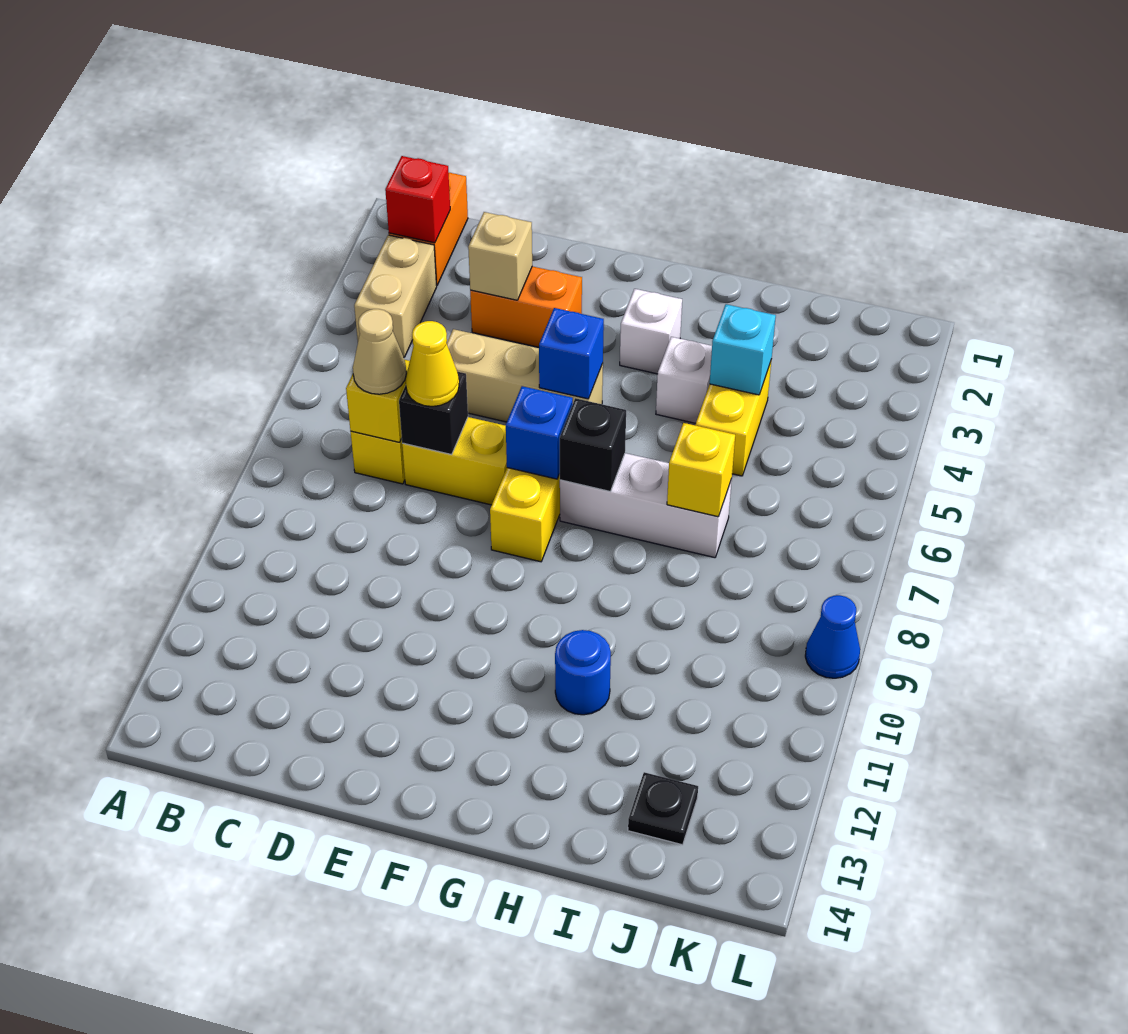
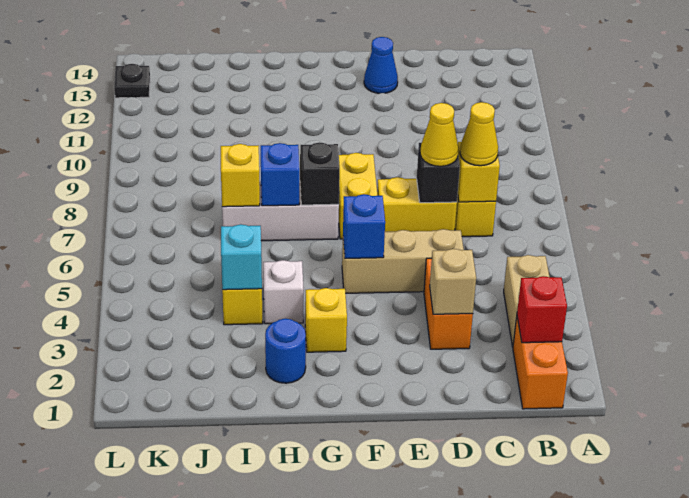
tan cone C7 level 3 -> yellow cone C7 level 3
orange brick D3:E3 level 1 -> orange brick D3:D4 level 1
blue brick F7 level 2 -> blue brick H7 level 2
white brick G3 level 1 -> yellow brick G3 level 1
blue round brick H11 level 1 -> blue round brick H2 level 1
black plate J13 level 1 -> black plate L13 level 1
blue cone L9 level 1 -> blue cone E13 level 1

